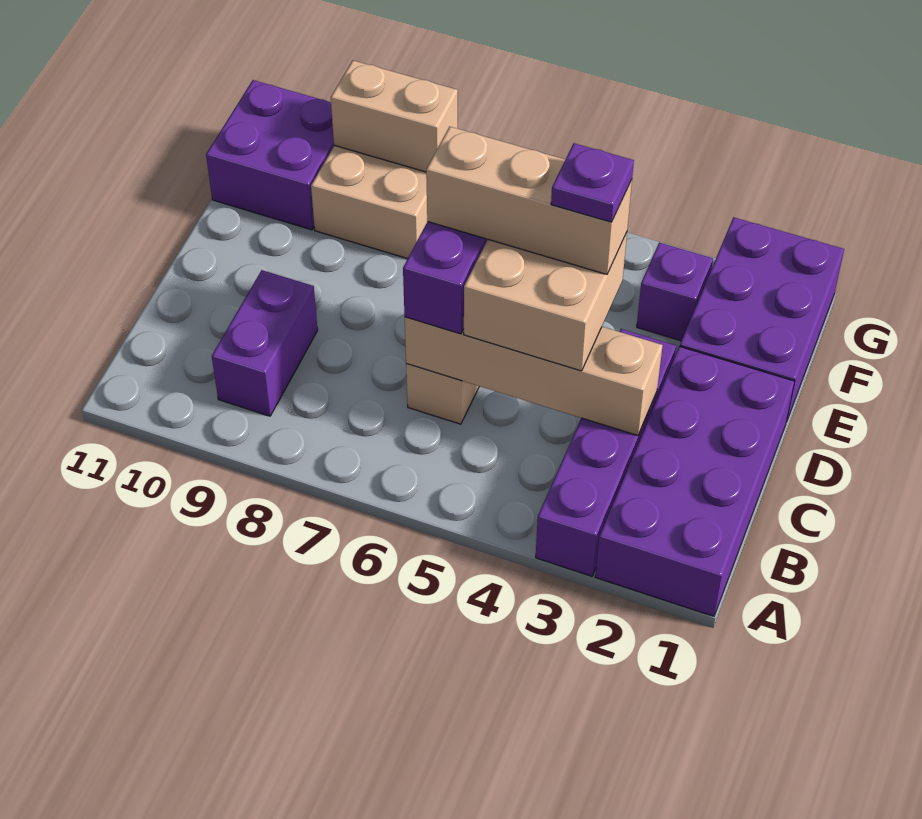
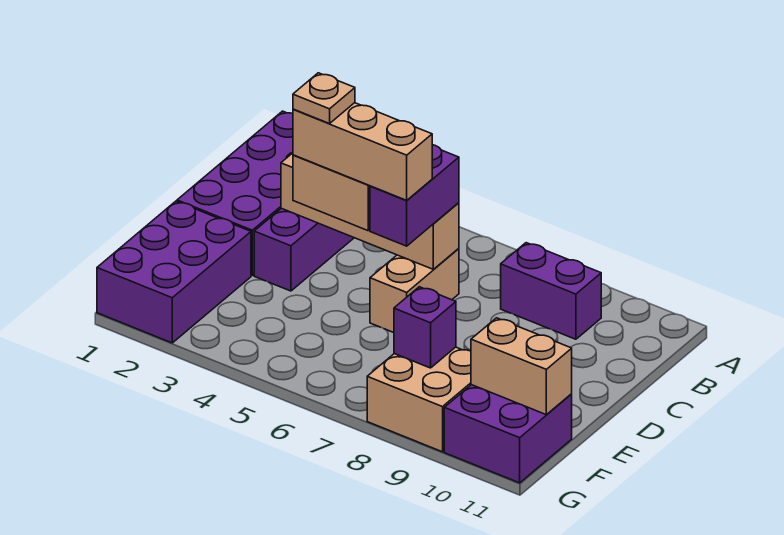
purple brick B9:C9 level 1 -> purple brick B8:B9 level 1
purple plate D4 level 5 -> tan plate D4 level 5
purple brick F3 level 1 -> purple brick F8 level 2
tan brick G8:G9 level 2 -> tan brick F10:F11 level 2

